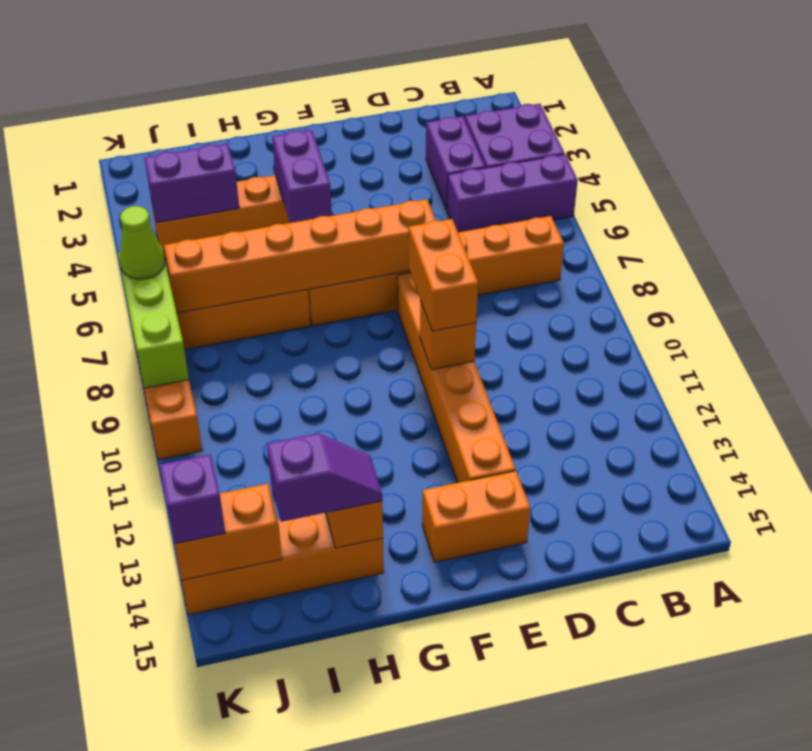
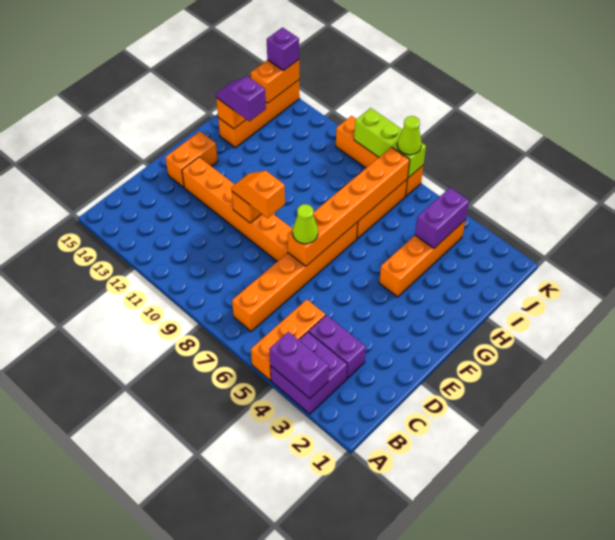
purple brick A5:C5 level 1 -> orange brick A5:C5 level 1
none -> lime cone E7 level 3
orange brick E9:E10 level 3 -> orange slope E9:E10 level 3 top 9
purple brick G4:G5 level 2 -> purple brick A3:A4 level 2
purple slope H14:I14 level 3 top I -> purple slope H13:H14 level 3 top 13

